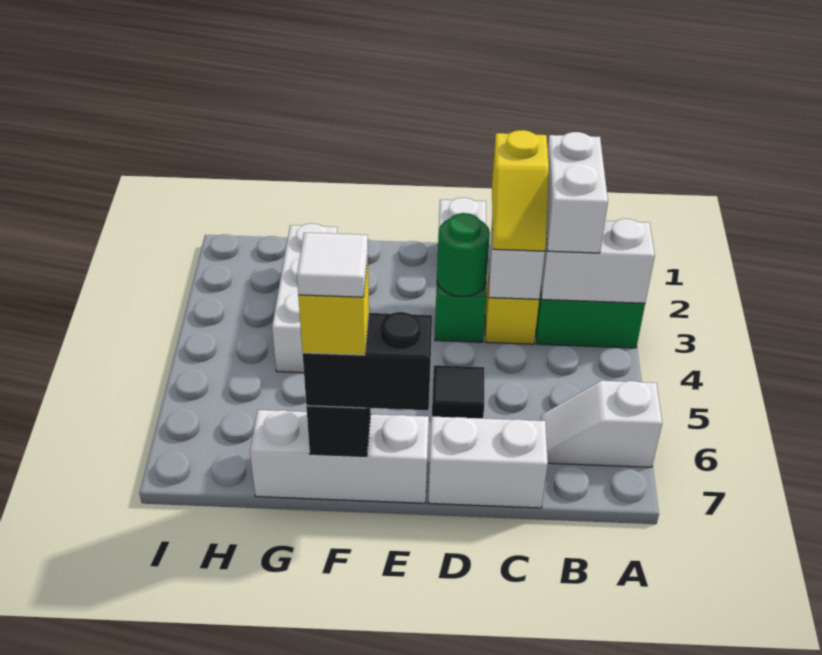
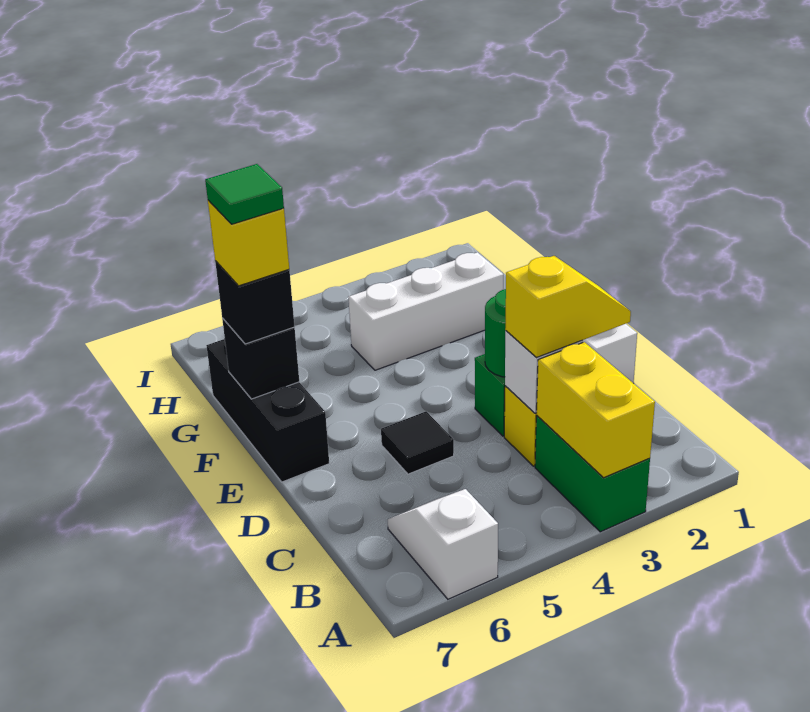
white brick A3:B3 level 2 -> yellow brick A3:B3 level 2
white brick B2:B3 level 3 -> none
yellow slope C2:C3 level 3 top 2 -> yellow slope C2:C3 level 3 top 3
white brick C7:D7 level 1 -> none
white brick E7:G7 level 1 -> black brick E7:G7 level 1
black brick E7:F7 level 3 -> black brick F7 level 3
white tile F7 level 5 -> green tile F7 level 5

